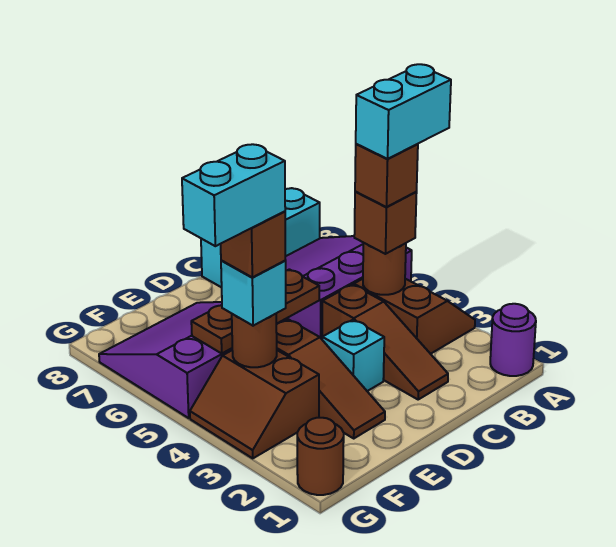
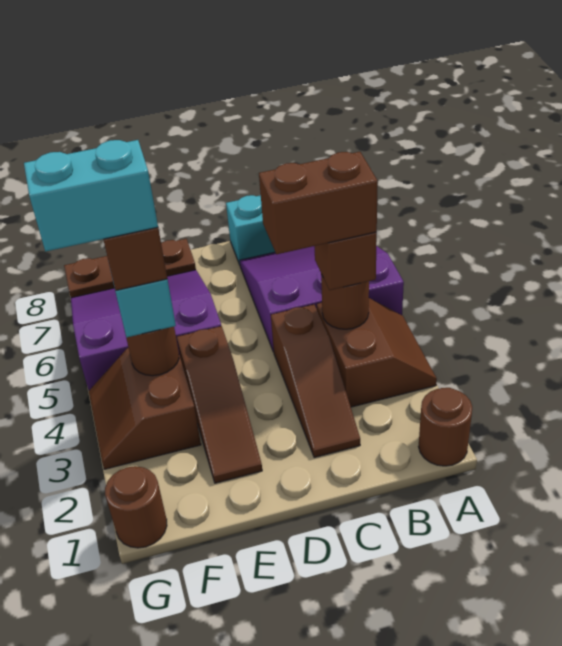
purple round brick A1 level 1 -> brown round brick A1 level 1
cyan brick A4:B4 level 5 -> none
brown brick B4 level 4 -> brown brick B4:C4 level 4
cyan brick D3 level 1 -> none
brown plate D5:F5 level 2 -> brown plate E8:G8 level 1

